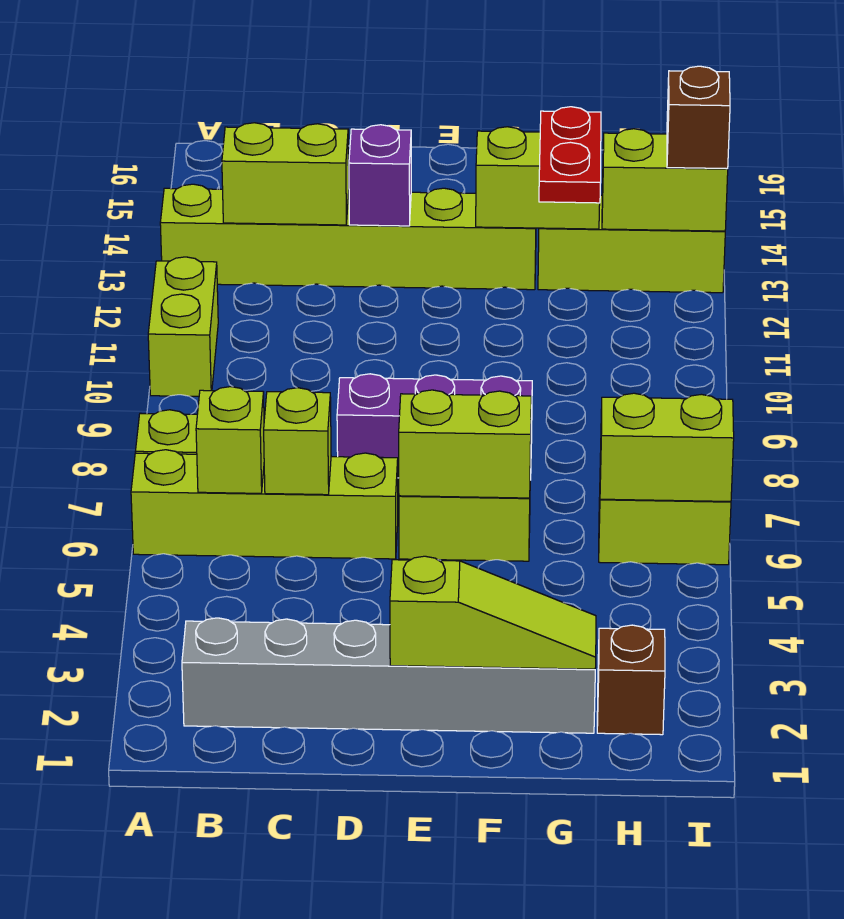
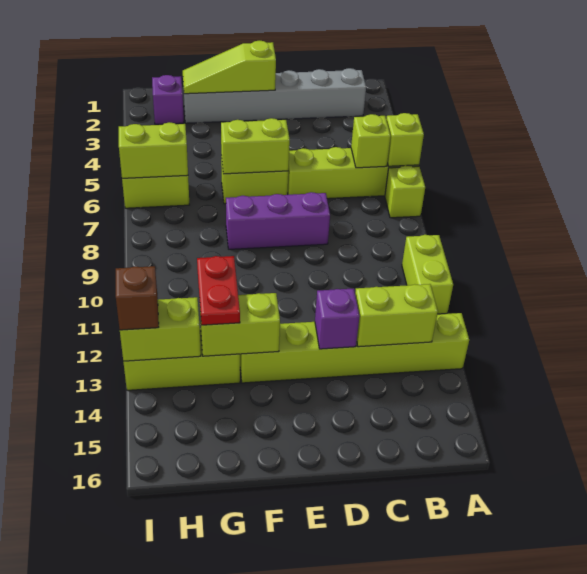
lime brick C6 level 2 -> lime brick A6 level 2
brown brick H2 level 1 -> purple brick H2 level 1

